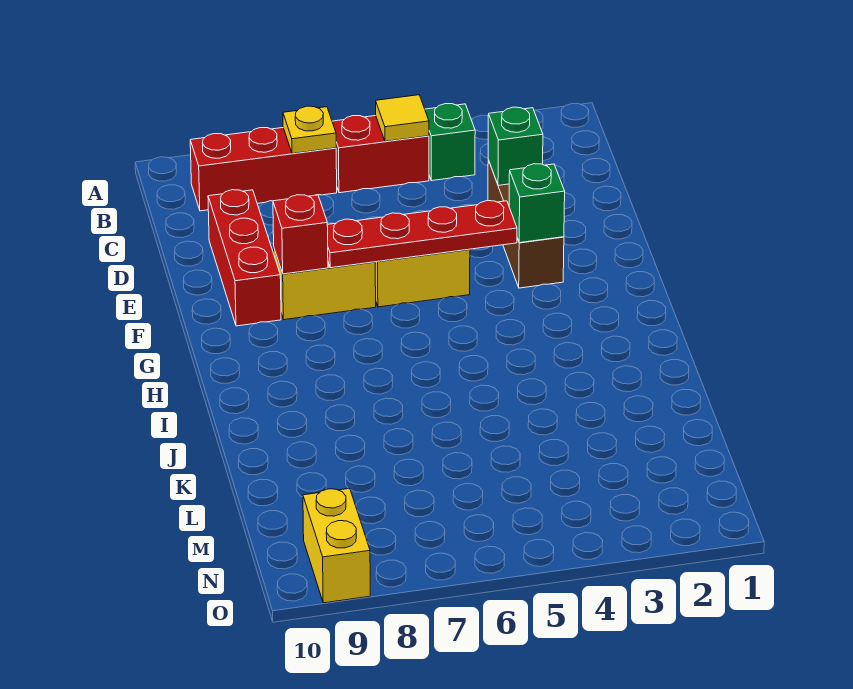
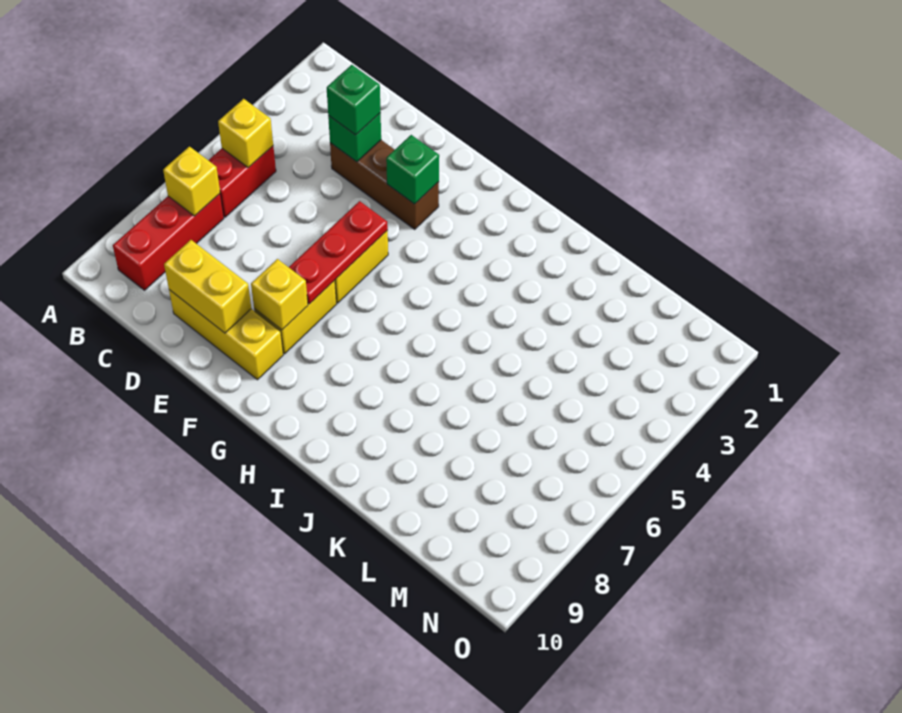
green brick B4 level 1 -> green brick D3 level 3
yellow tile B5 level 2 -> yellow brick B5 level 2
yellow plate B7 level 2 -> yellow brick B7 level 2
red brick D9:F9 level 1 -> yellow brick D9:F9 level 1
red plate F4:F7 level 2 -> red plate F5:F7 level 2
red brick F8 level 2 -> yellow brick F8 level 2
yellow brick N9:O9 level 1 -> yellow brick D9:E9 level 2

